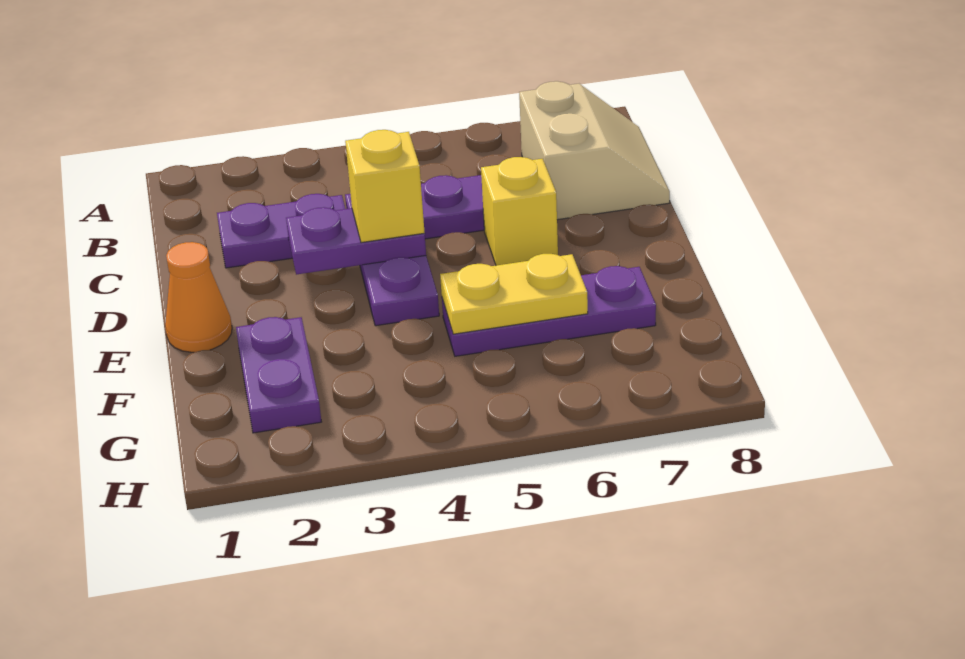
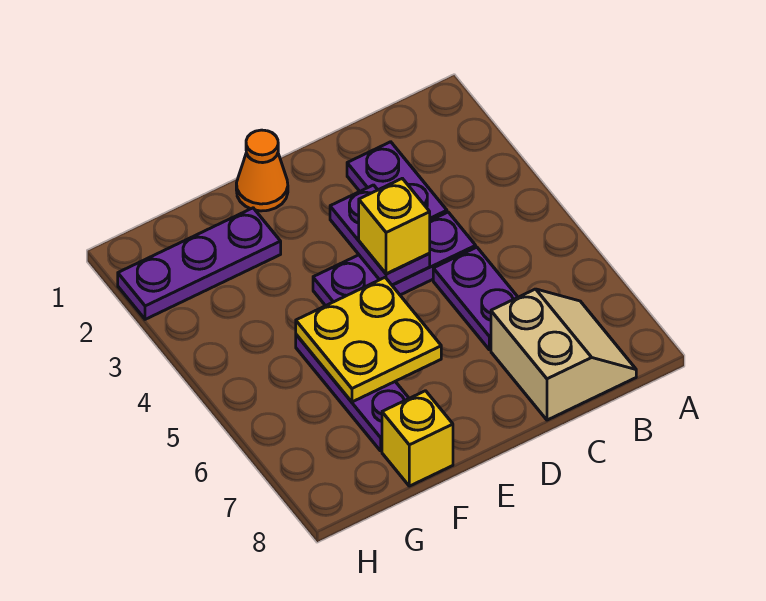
tan slope B7:C8 level 1 top 7 -> tan slope B7:C8 level 1 top C
yellow brick D6 level 1 -> yellow brick F8 level 1
purple plate F2:G2 level 1 -> purple plate F2:H2 level 1
yellow plate F5:F6 level 2 -> yellow plate E5:F6 level 2

